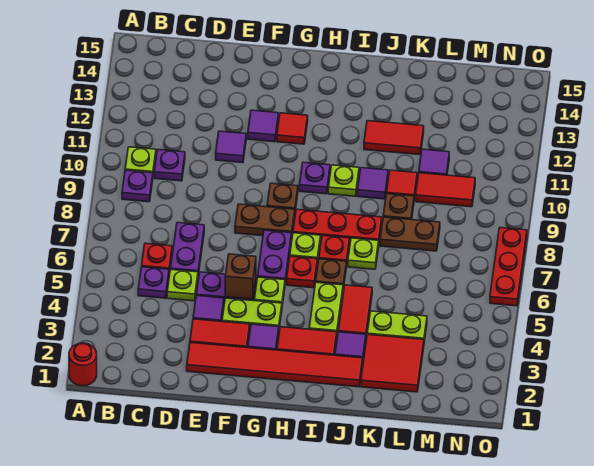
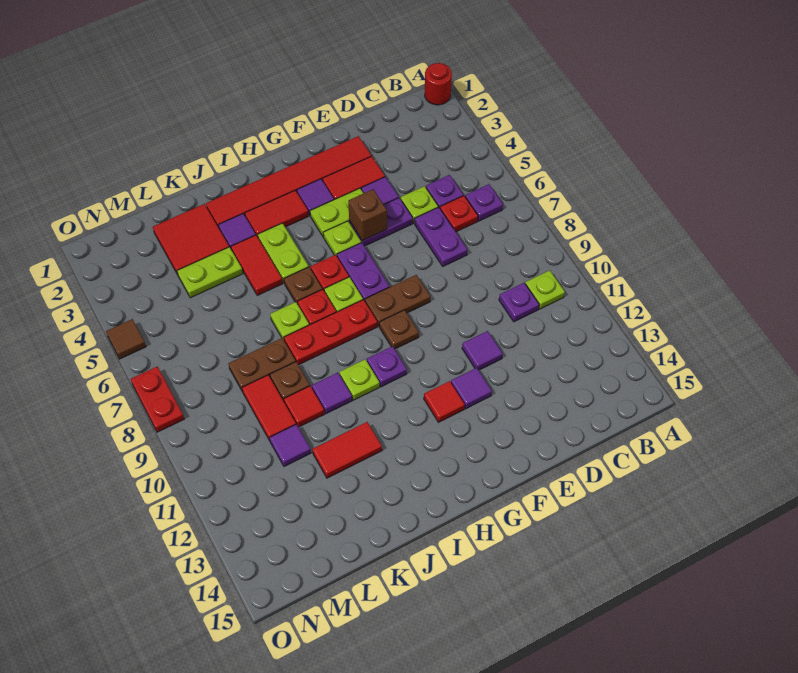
purple plate B9 level 1 -> purple plate B6 level 1
red tile L10:M10 level 1 -> red tile L9:L10 level 1
none -> brown tile O5 level 1
red plate O6:O8 level 1 -> red plate O7:O8 level 1

